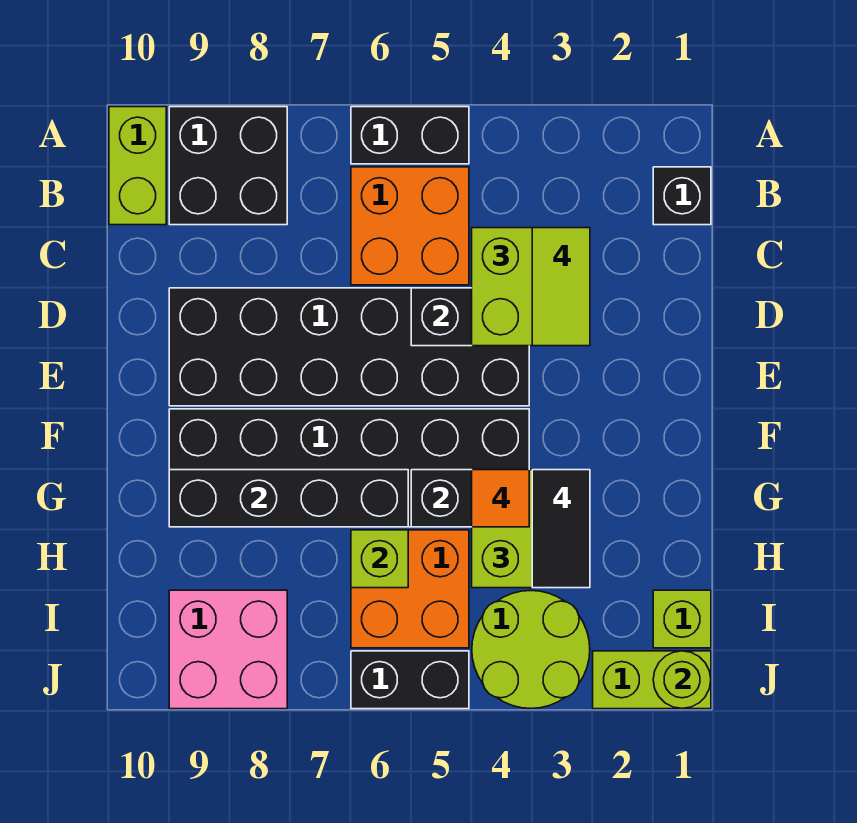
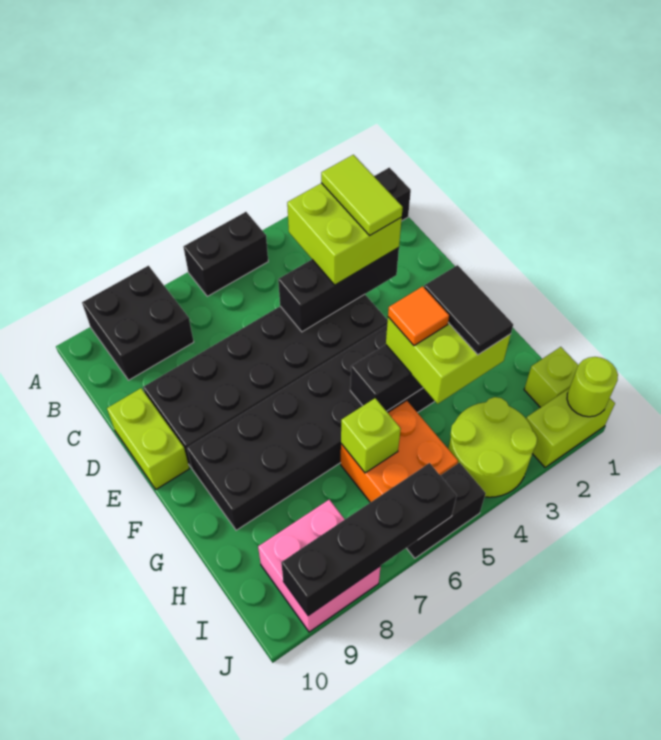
lime brick A10:B10 level 1 -> lime brick D10:E10 level 1
orange brick B5:C6 level 1 -> none
black brick G6:G9 level 2 -> black brick J6:J9 level 2

